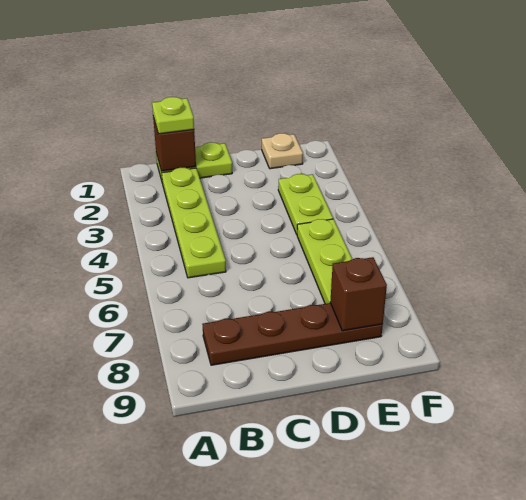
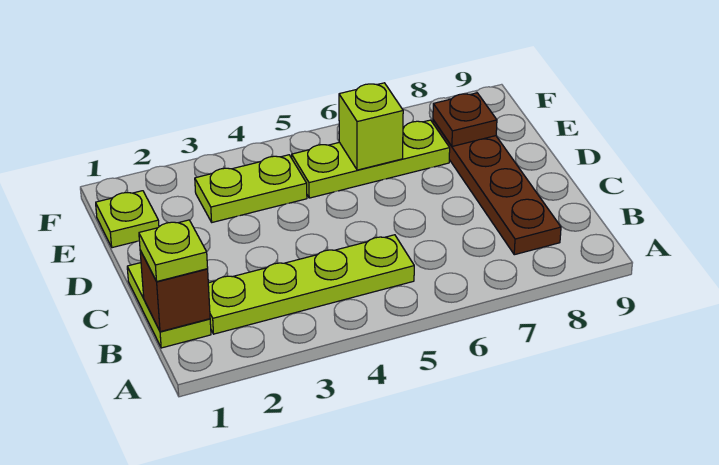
tan plate E1 level 1 -> lime plate E1 level 1
none -> lime brick E6 level 2
brown brick E8 level 2 -> brown plate E8 level 2

